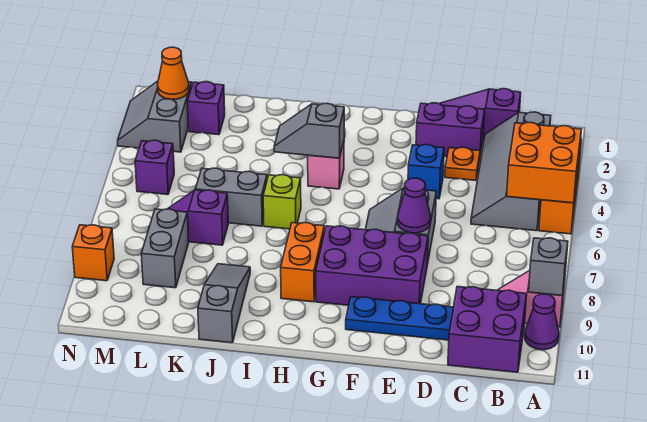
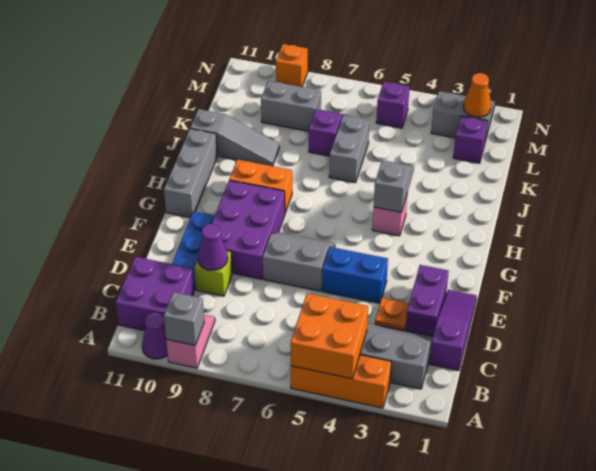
blue brick E4 level 1 -> blue brick E4:E5 level 1
purple cone E7 level 2 -> purple cone D9 level 2
none -> grey brick G11:I11 level 1
lime brick I6 level 1 -> lime brick D9 level 1

